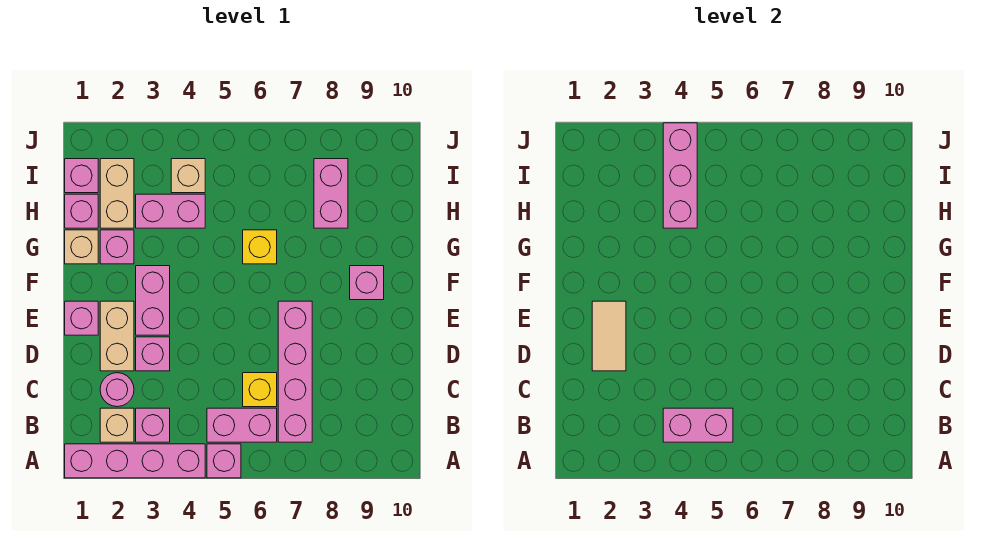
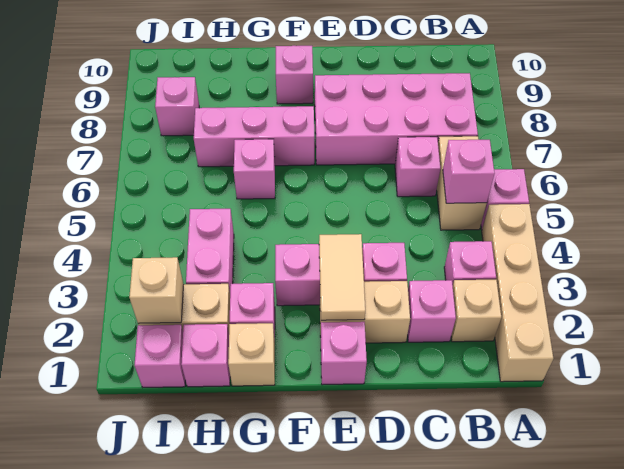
pink brick A1:A4 level 1 -> tan brick A1:A4 level 1
pink brick B4:B5 level 2 -> pink brick B5 level 2
pink brick B5:B6 level 1 -> tan brick B5:B6 level 1
pink brick B7:E7 level 1 -> pink brick B7:E8 level 1
pink round brick C2 level 1 -> pink brick C2 level 1
yellow brick C6 level 1 -> pink brick C6 level 1
tan tile D2:E2 level 2 -> tan tile E2:E3 level 2
yellow brick G6 level 1 -> pink brick G6 level 1
pink brick H4:J4 level 2 -> pink brick F7:H7 level 1
pink brick H8:I8 level 1 -> pink brick I8 level 1
tan brick I4 level 1 -> tan brick I2 level 2

